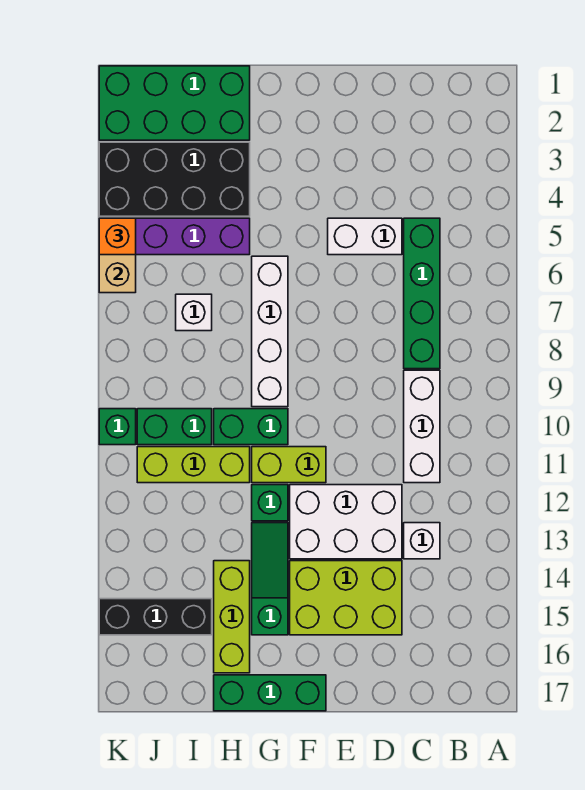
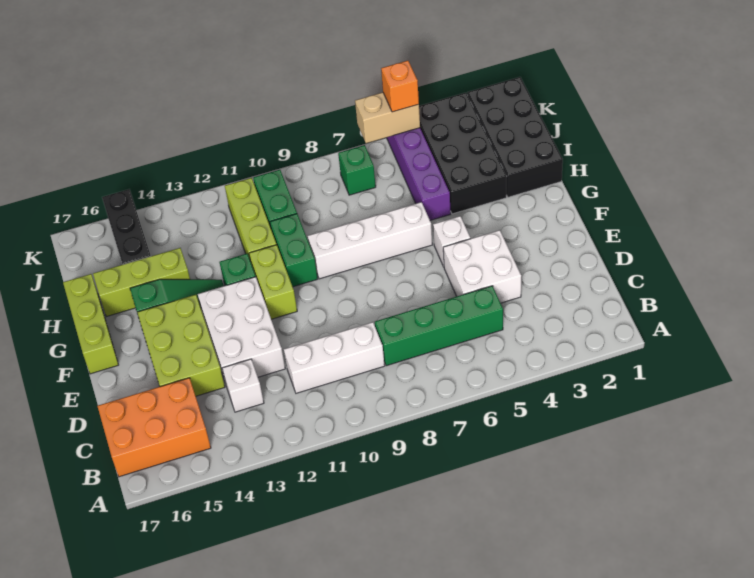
none -> orange brick B15:C17 level 1
white brick D5:E5 level 1 -> white brick D4:E5 level 1
green brick F17:H17 level 1 -> lime brick F17:H17 level 1
green brick H1:K2 level 1 -> black brick H1:K2 level 1
white brick I7 level 1 -> white brick F5 level 1
green brick K10 level 1 -> green brick J7 level 1

